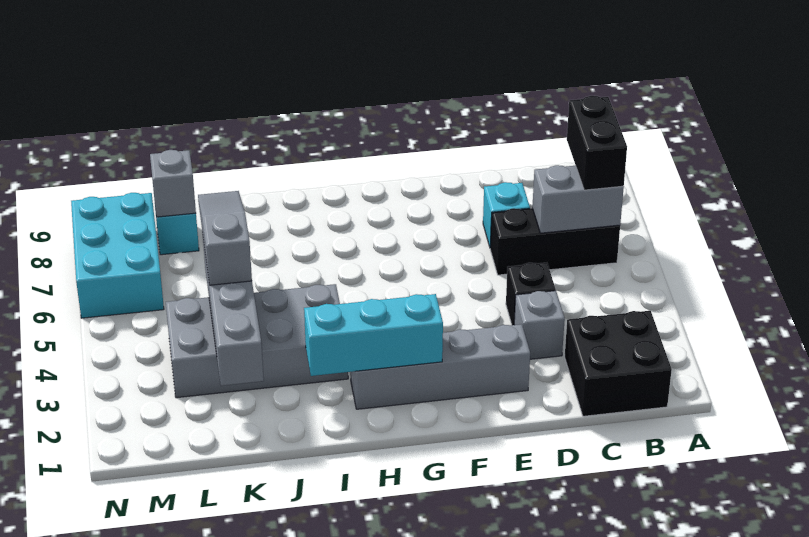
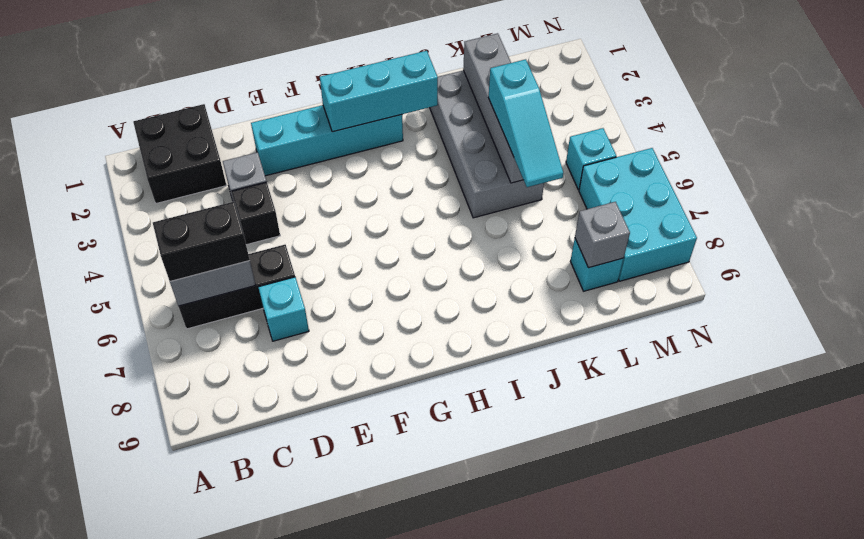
black brick B6:B7 level 3 -> black brick B6:C6 level 3
grey brick E2:H2 level 1 -> cyan brick E2:H2 level 1
grey brick I3:L4 level 1 -> grey brick J2:K5 level 1
grey slope K4:K6 level 3 top 4 -> cyan slope K4:K6 level 3 top 4
none -> cyan brick M5 level 1

